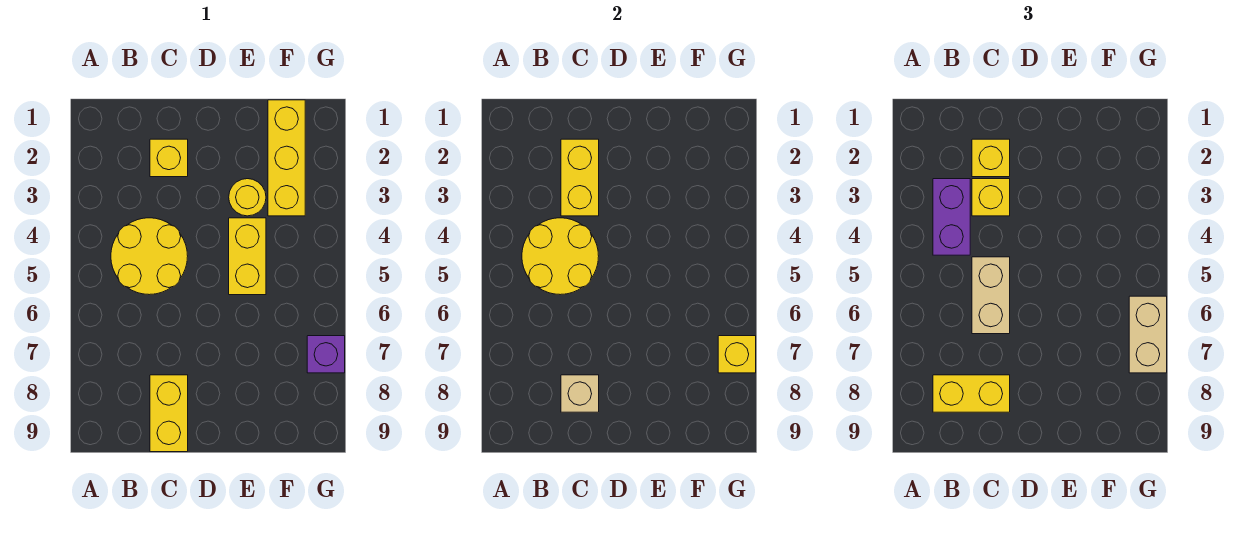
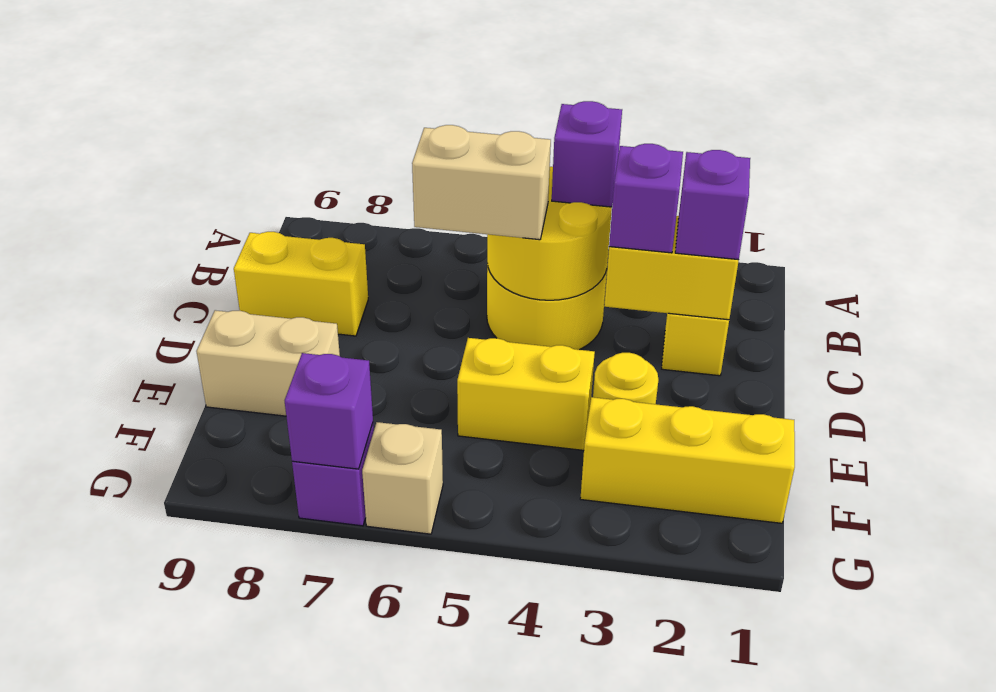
purple brick B3:B4 level 3 -> purple brick B4 level 3
yellow brick B8:C8 level 3 -> none
yellow brick C2 level 3 -> purple brick C2 level 3
yellow brick C3 level 3 -> purple brick C3 level 3
tan brick C8 level 2 -> tan brick G6 level 1
tan brick G6:G7 level 3 -> tan brick E8:E9 level 1
yellow brick G7 level 2 -> purple brick G7 level 2

